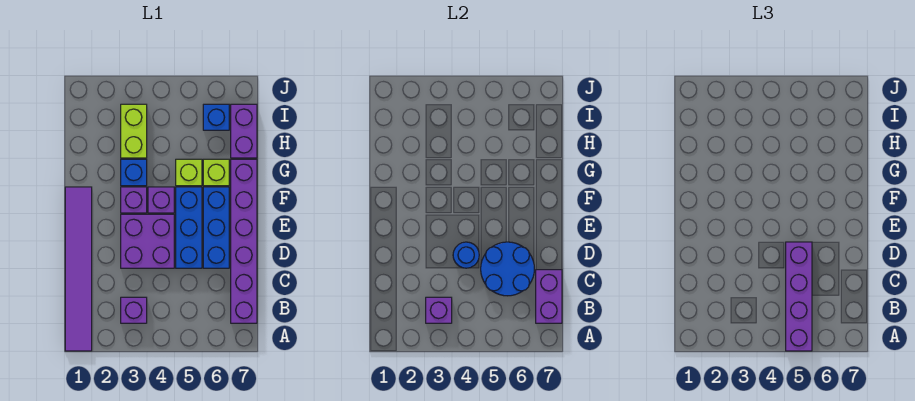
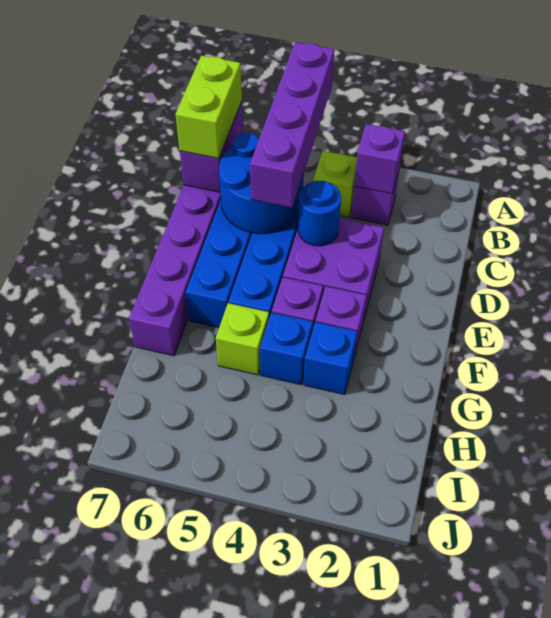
purple tile A1:F1 level 1 -> none
lime brick G6 level 1 -> lime brick B4 level 1
lime brick H3:I3 level 1 -> lime brick B7:C7 level 3
purple brick H7:I7 level 1 -> none
blue brick I6 level 1 -> blue brick G4 level 1

